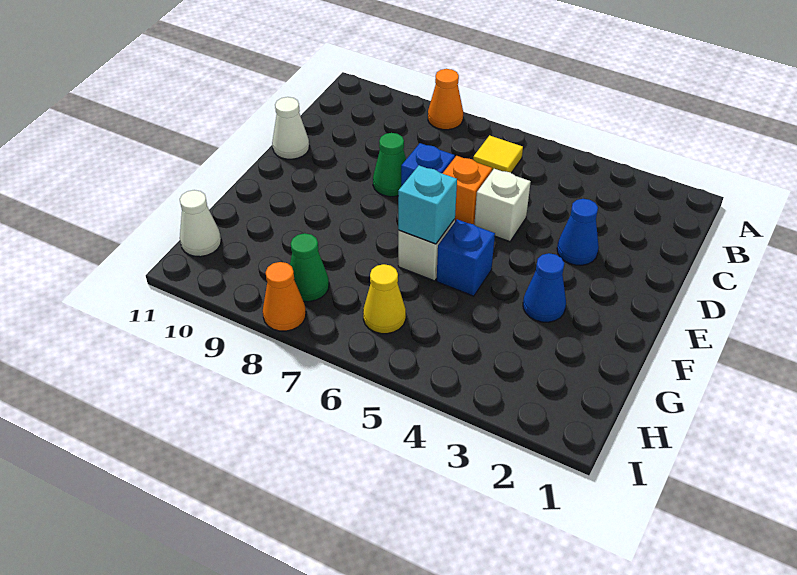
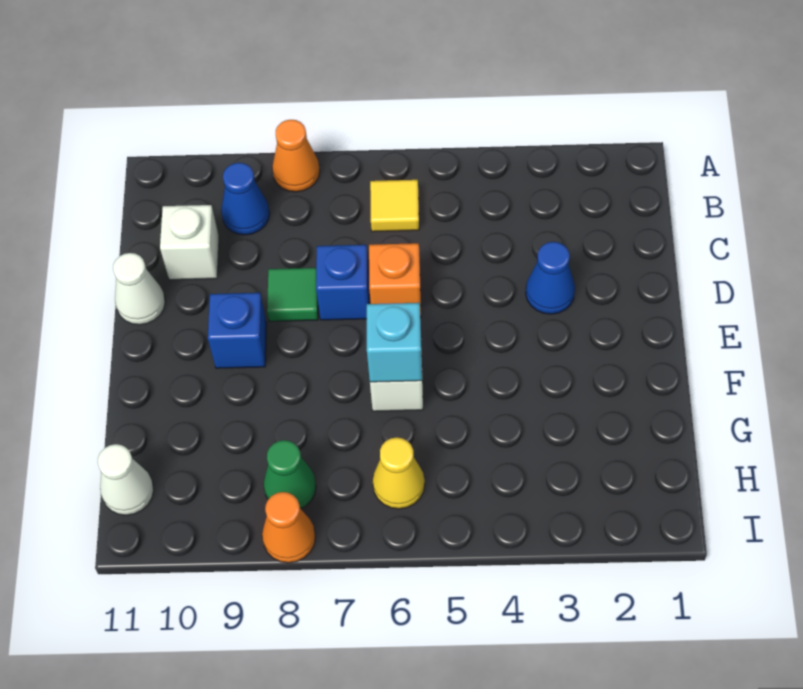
white brick D5 level 1 -> white brick C10 level 1
green cone D8 level 1 -> green tile D8 level 1
blue cone F3 level 1 -> blue cone B9 level 1
blue brick F5 level 1 -> blue brick E9 level 1

